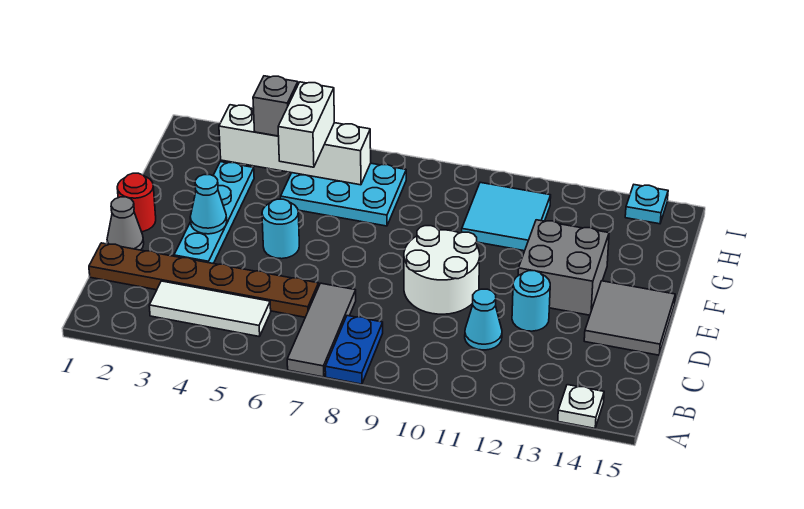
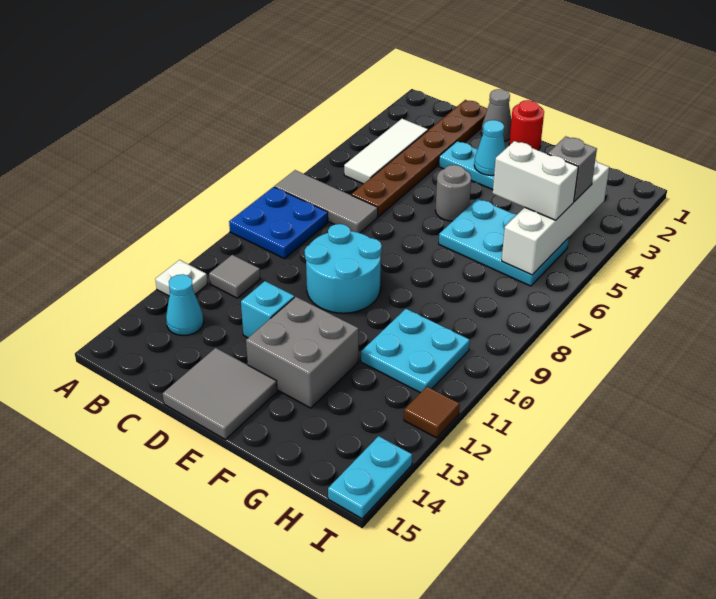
blue plate A8:B8 level 1 -> blue plate A8:B9 level 1
white plate A14 level 1 -> white plate A12 level 1
none -> grey tile B11 level 1
cyan cone C11 level 1 -> cyan cone B13 level 1
white round brick D9:E10 level 1 -> cyan round brick D9:E10 level 1
cyan round brick D12 level 1 -> cyan brick D12 level 1
cyan round brick E5 level 1 -> grey round brick E5 level 1
cyan plate G5:H7 level 1 -> cyan plate F5:H6 level 1
cyan tile G10:H11 level 1 -> cyan plate G10:H11 level 1
none -> brown tile I12 level 1
cyan plate I14 level 1 -> cyan plate I14:I15 level 1

